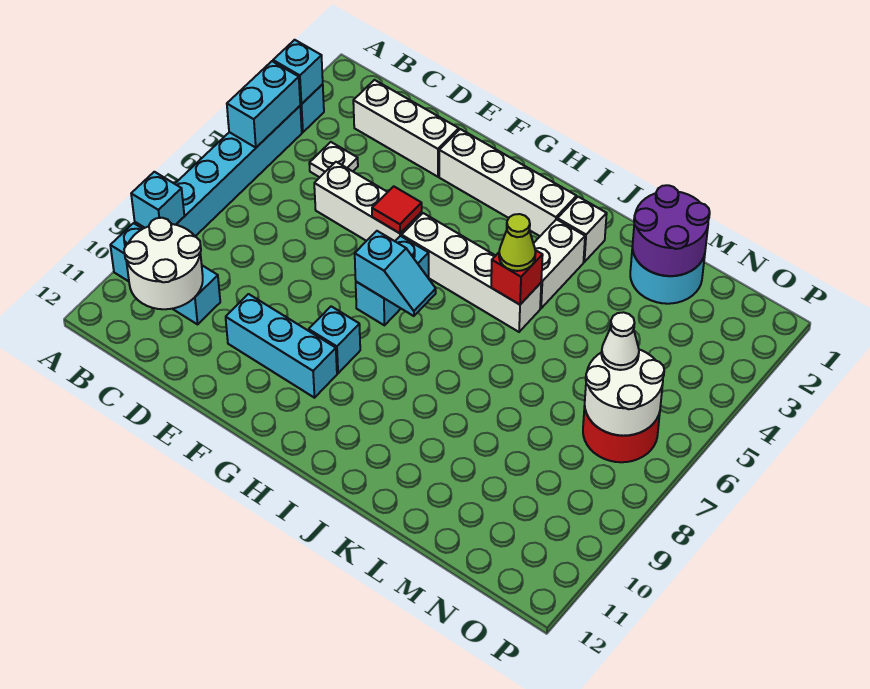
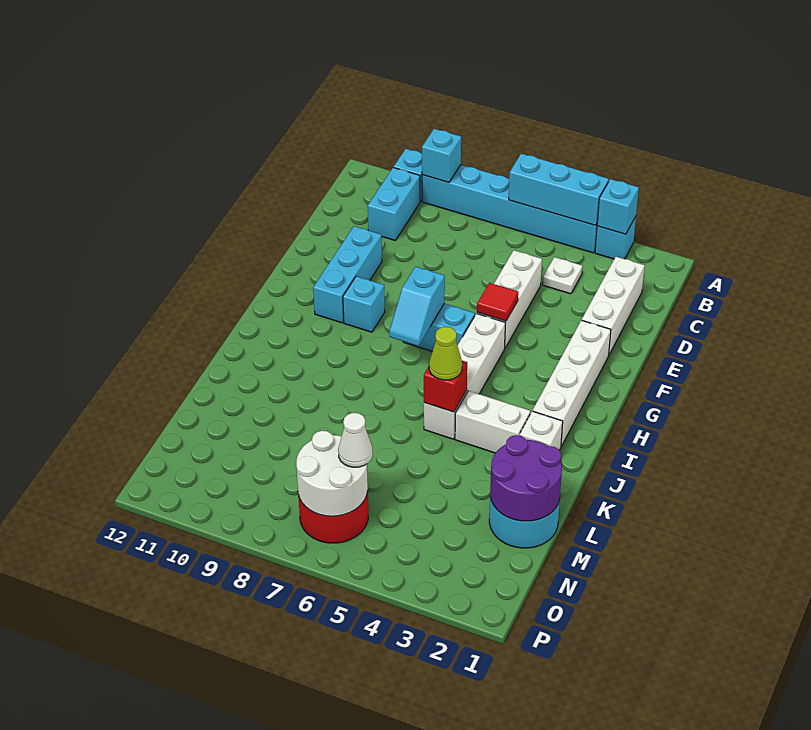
cyan brick A4:A5 level 2 -> cyan brick A4:A6 level 2
white round brick B10:C11 level 2 -> none

